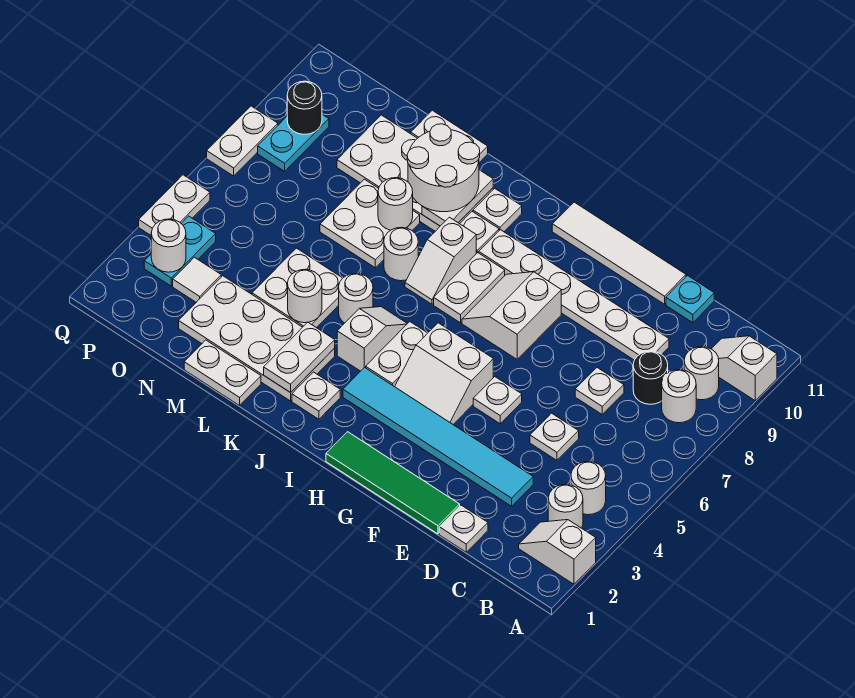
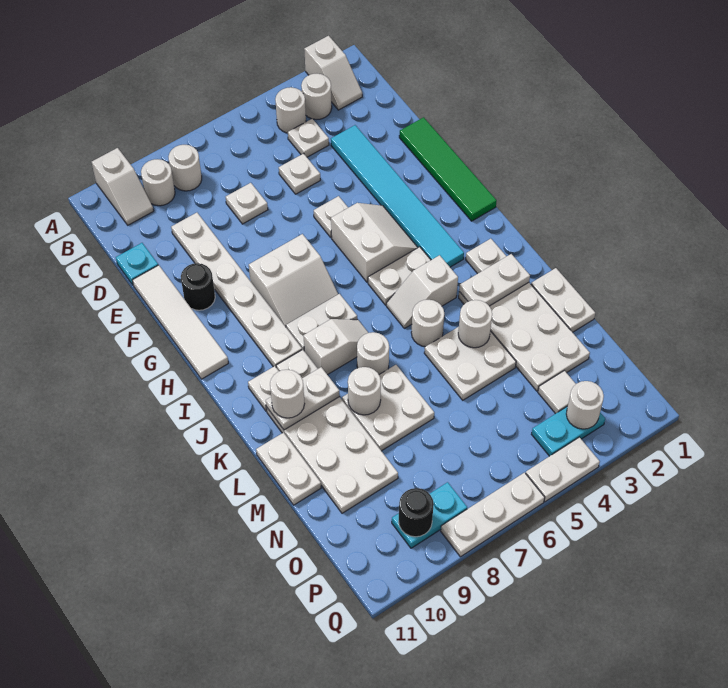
black round brick C8 level 1 -> black round brick F10 level 1
white plate D1 level 1 -> white plate C4 level 1
white round brick K9:L10 level 3 -> white round brick K10 level 3
white plate Q7:Q8 level 1 -> white plate Q6:Q8 level 1

